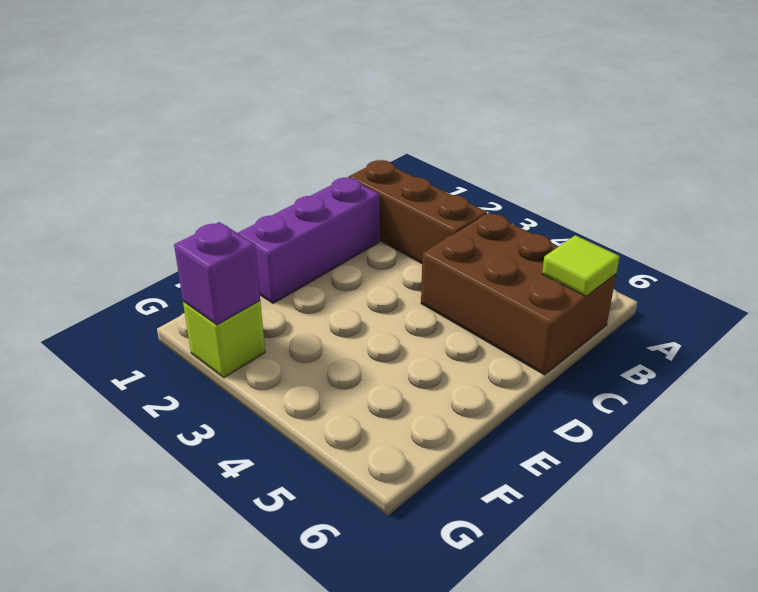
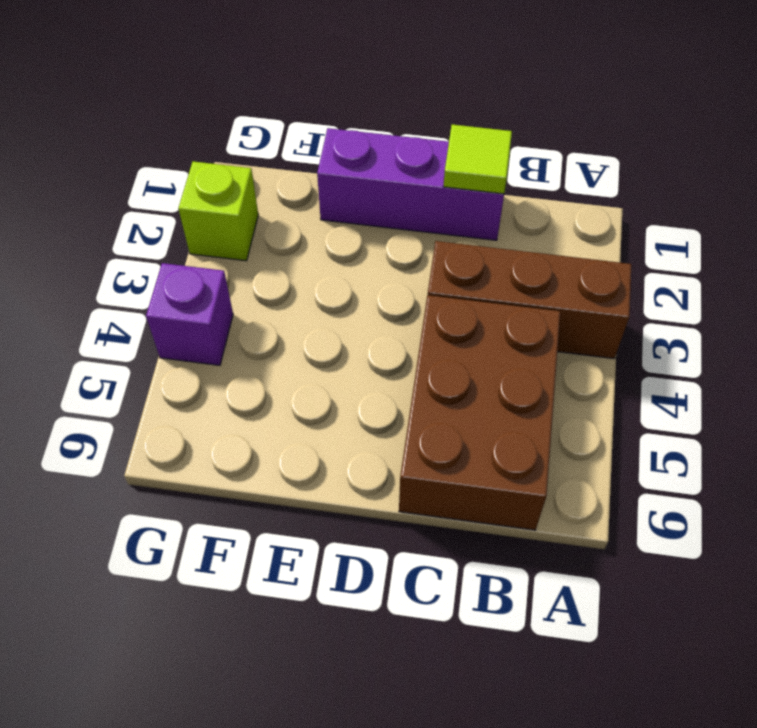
brown brick B1:B3 level 1 -> brown brick A3:C3 level 1
lime tile B6 level 2 -> lime tile C1 level 2
purple brick G2 level 2 -> purple brick G4 level 1

